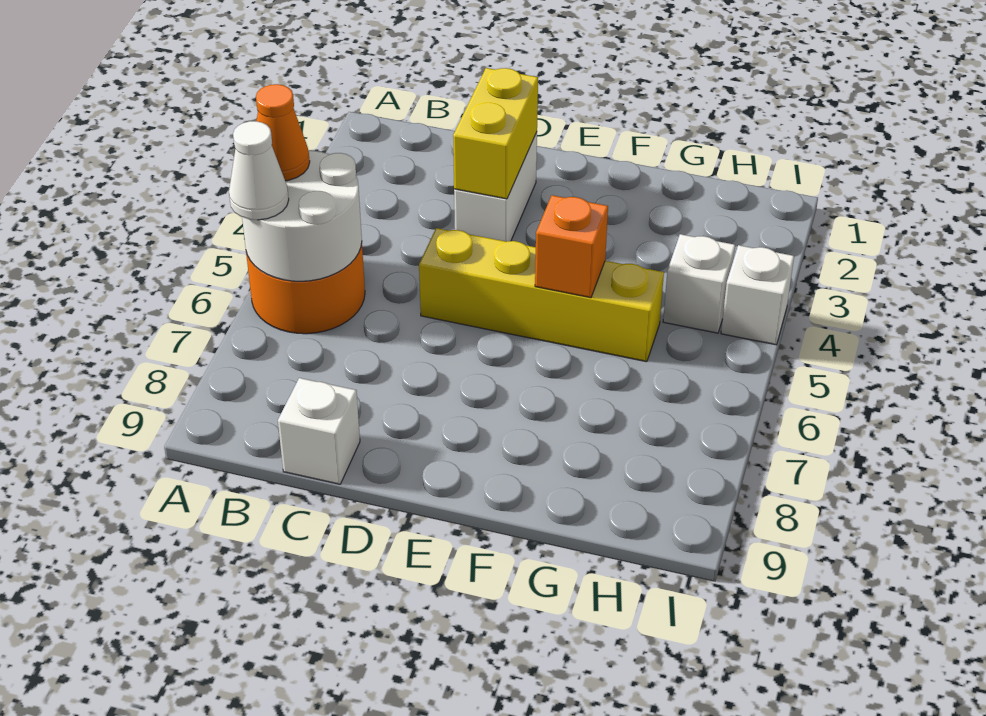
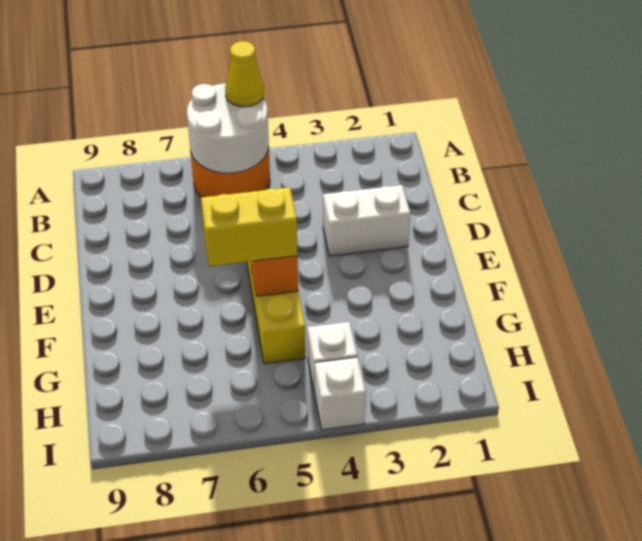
orange cone A5 level 3 -> yellow cone A5 level 3
white cone A6 level 3 -> none
white brick C9 level 1 -> none
yellow brick D2:D3 level 2 -> yellow brick F5:F6 level 3

